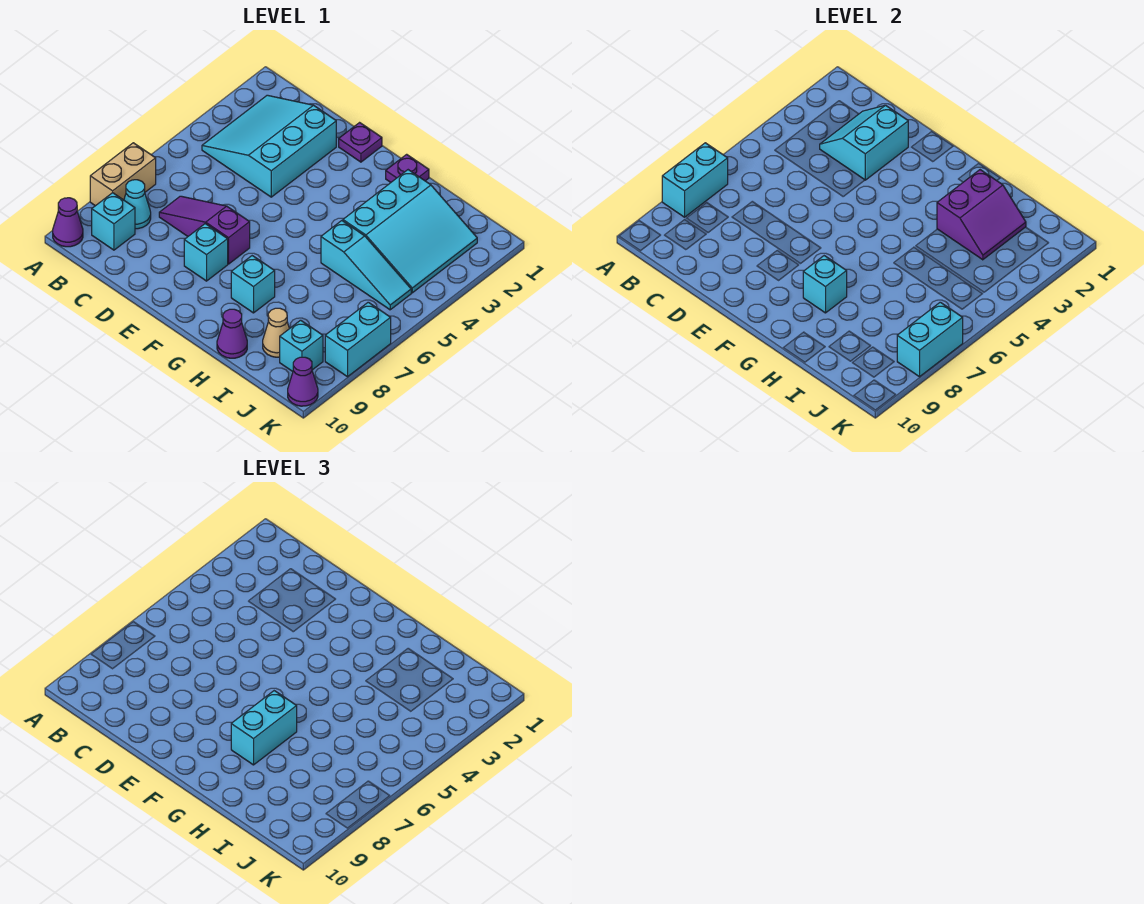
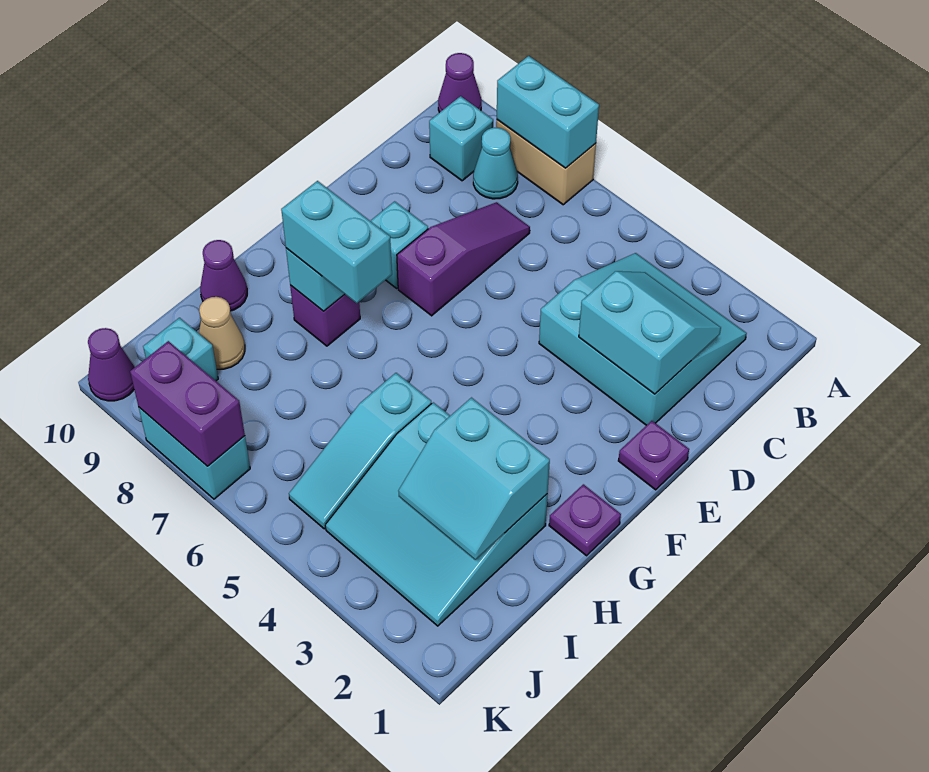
cyan brick G8 level 1 -> purple brick G8 level 1
purple slope H2:I3 level 2 top H -> cyan slope H2:I3 level 2 top H
cyan brick K7:K8 level 2 -> purple brick K7:K8 level 2

